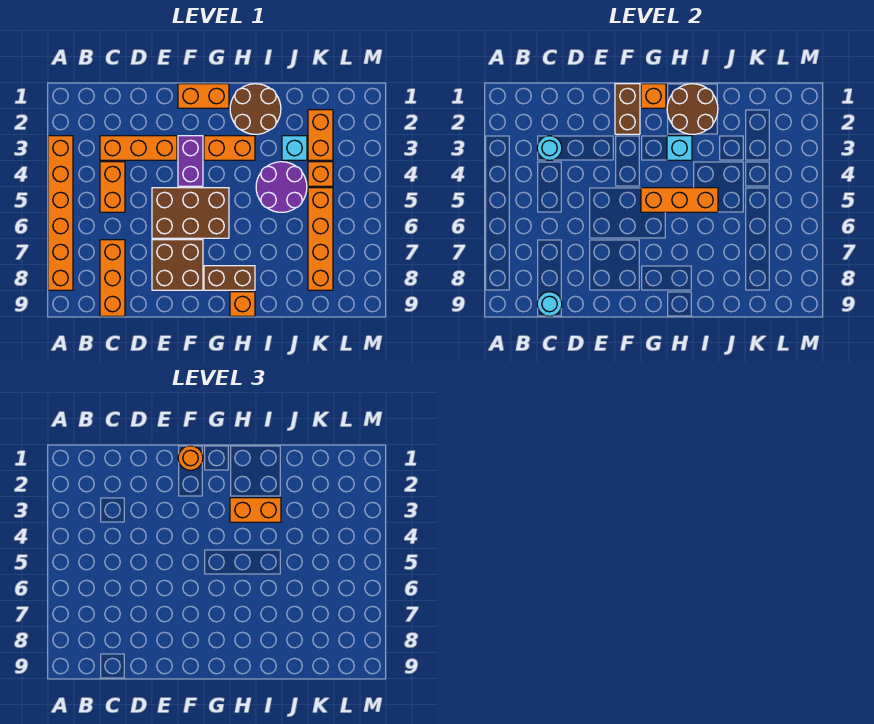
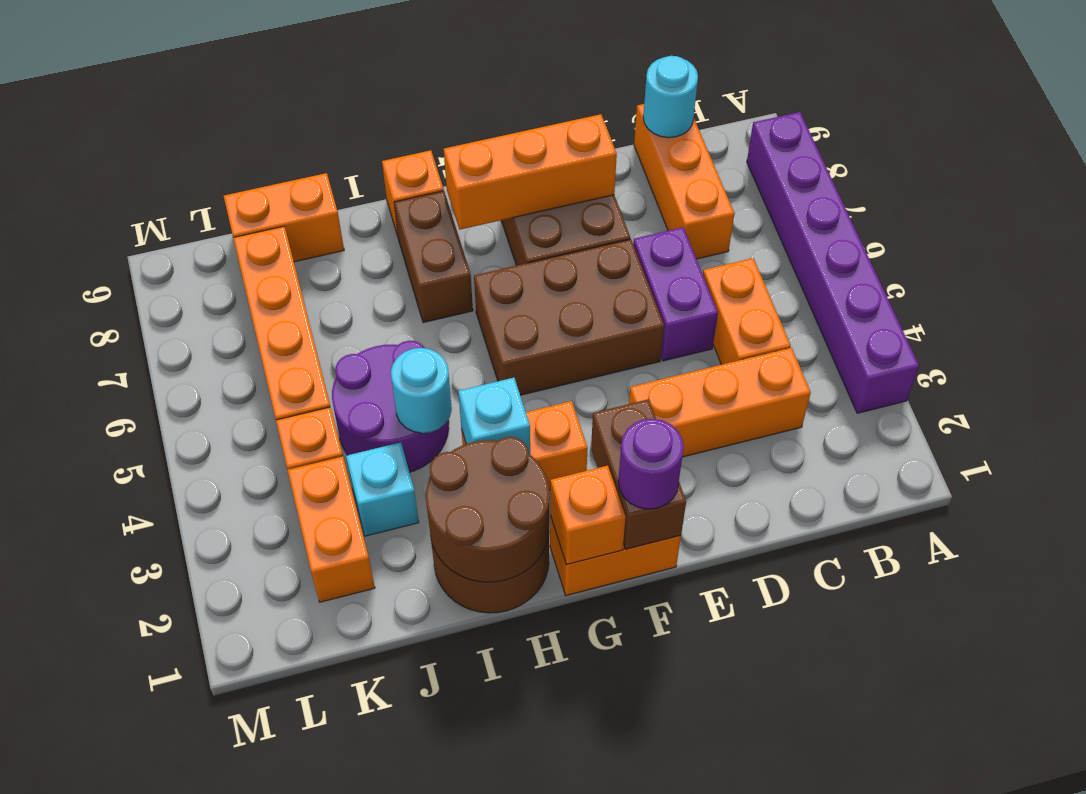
orange brick A3:A8 level 1 -> purple brick A3:A8 level 1
cyan round brick C3 level 2 -> cyan round brick I4 level 2
orange round brick F1 level 3 -> purple round brick F1 level 3
purple brick F3:F4 level 1 -> purple brick D5:D6 level 1
orange brick G5:I5 level 2 -> orange brick E8:G8 level 2
brown brick G8:H8 level 1 -> brown brick H7:H8 level 1
orange brick H3:I3 level 3 -> orange brick J9:K9 level 1

